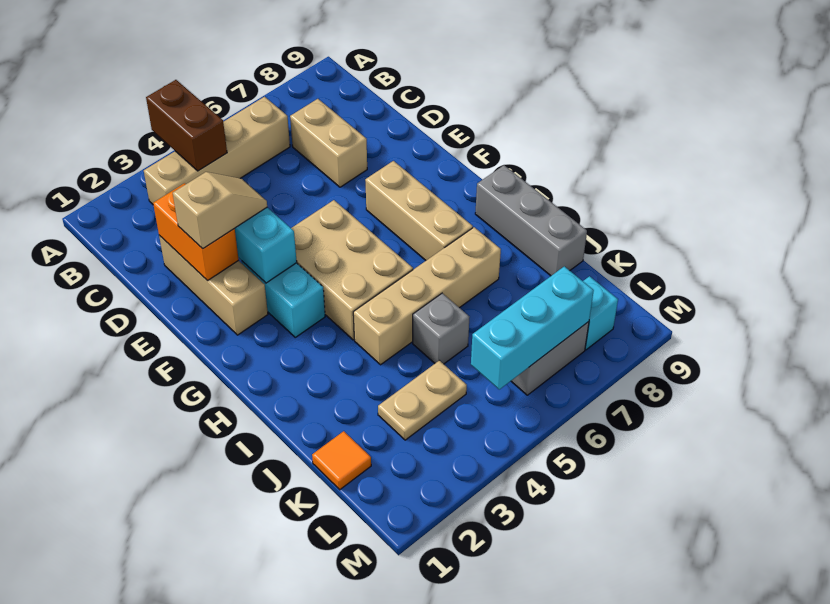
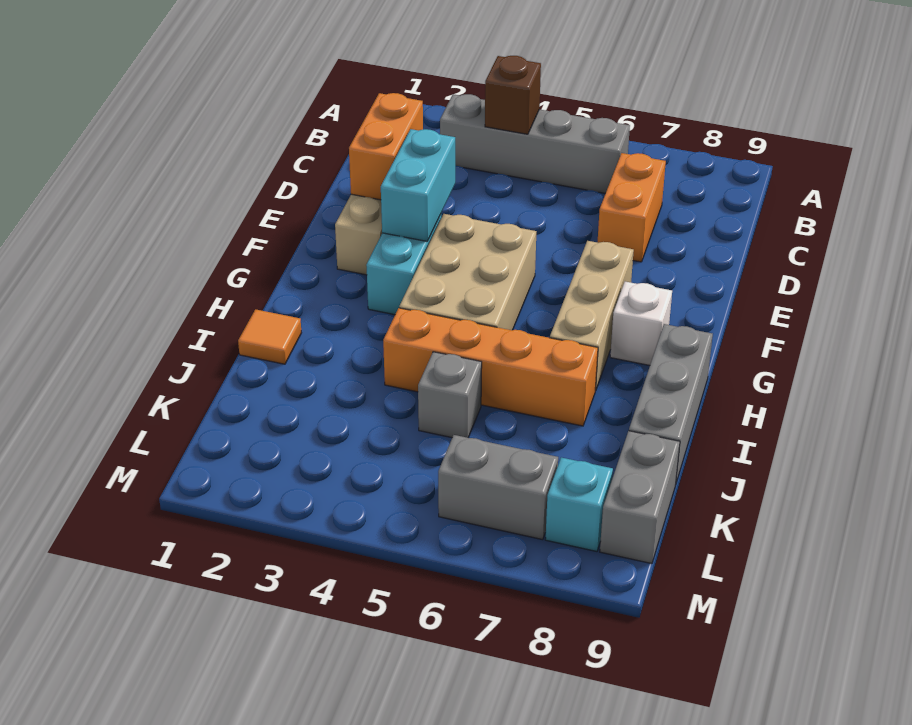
brown brick A4:B4 level 2 -> brown brick B4 level 2
tan brick B3:B6 level 1 -> grey brick B3:B6 level 1
tan brick C7:D7 level 1 -> orange brick C7:D7 level 1
tan slope E2:E3 level 3 top 2 -> none
none -> white brick G8 level 1
tan brick I4:I7 level 1 -> orange brick I4:I7 level 1
orange tile K1 level 1 -> orange tile I1 level 1
tan plate K3:K4 level 1 -> none
none -> grey brick K9:L9 level 1
cyan brick L5:L7 level 2 -> none

